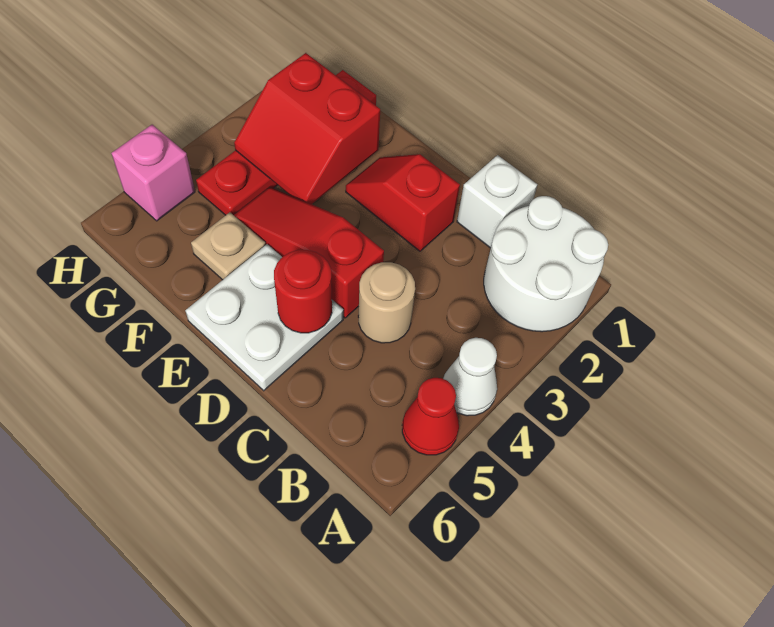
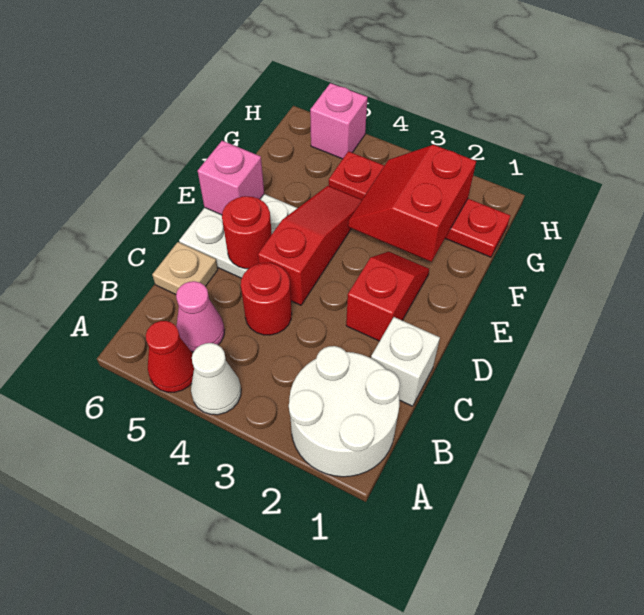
none -> pink cone B5 level 1
tan round brick C4 level 1 -> red round brick C4 level 1
none -> pink brick E6 level 2
tan plate F5 level 1 -> tan plate C6 level 1

